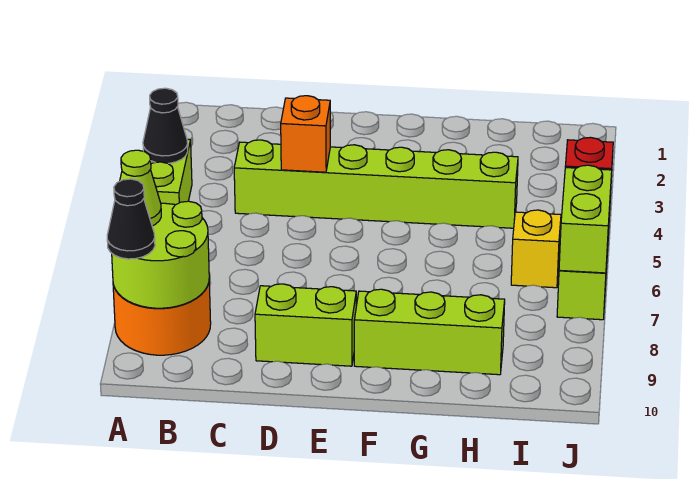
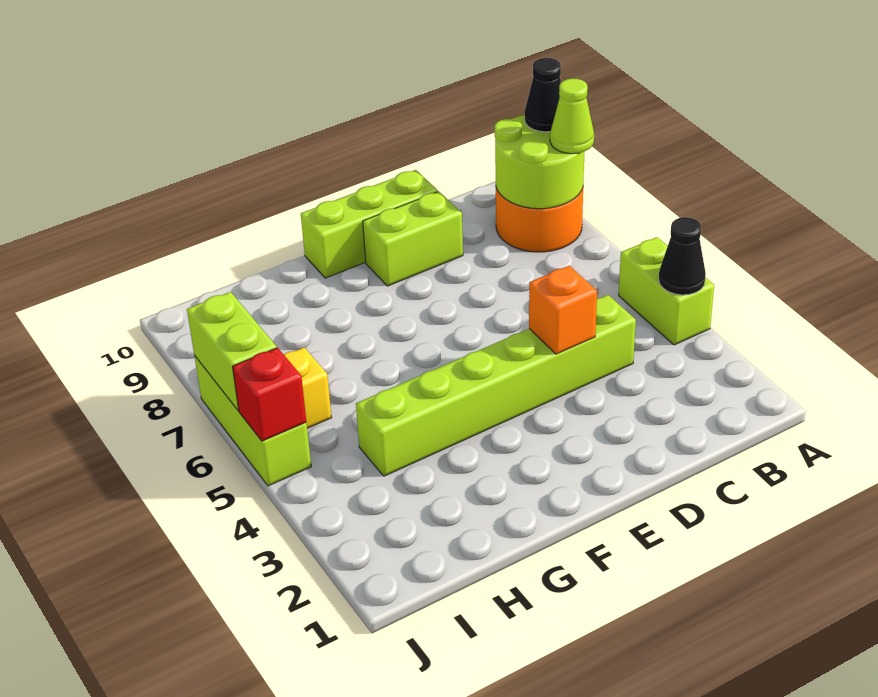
lime brick F9:H9 level 1 -> lime brick D10:F10 level 1

